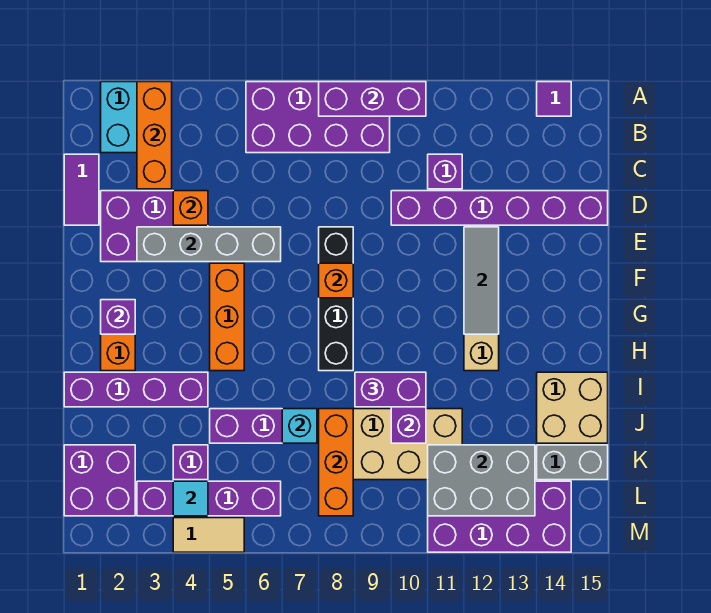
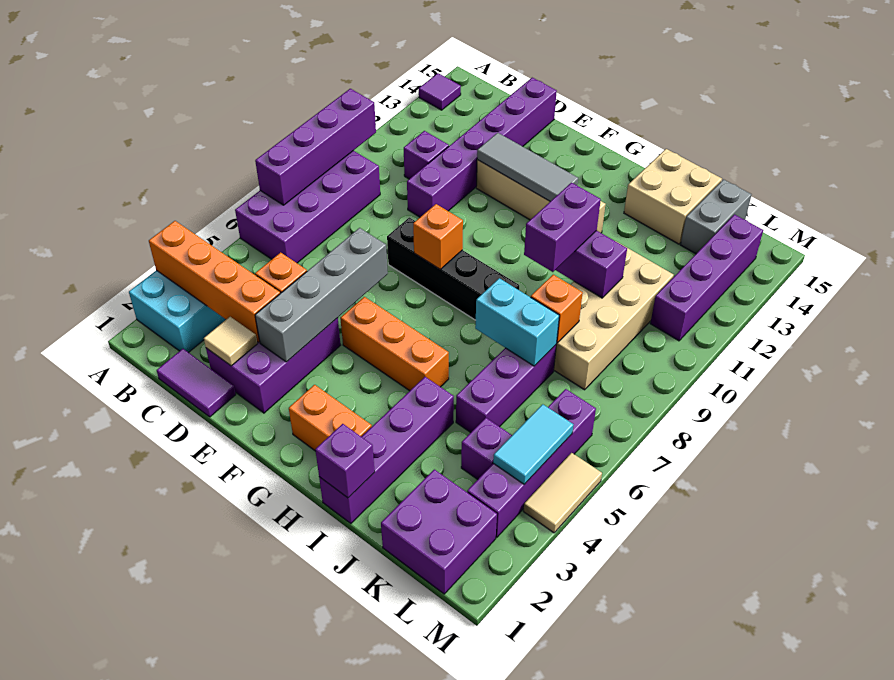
orange brick A3:C3 level 2 -> orange brick A3:D3 level 2
purple brick A8:A10 level 2 -> purple brick A7:A10 level 2
none -> tan tile D2 level 2
purple brick G2 level 2 -> purple brick I1 level 2
cyan brick J7 level 2 -> cyan brick I7:J7 level 2
orange brick J8:L8 level 2 -> orange brick J8 level 2
grey brick K11:L13 level 2 -> none
cyan tile L4 level 2 -> cyan tile L4:L5 level 2
purple brick L11:M14 level 1 -> purple brick L11:L14 level 1

